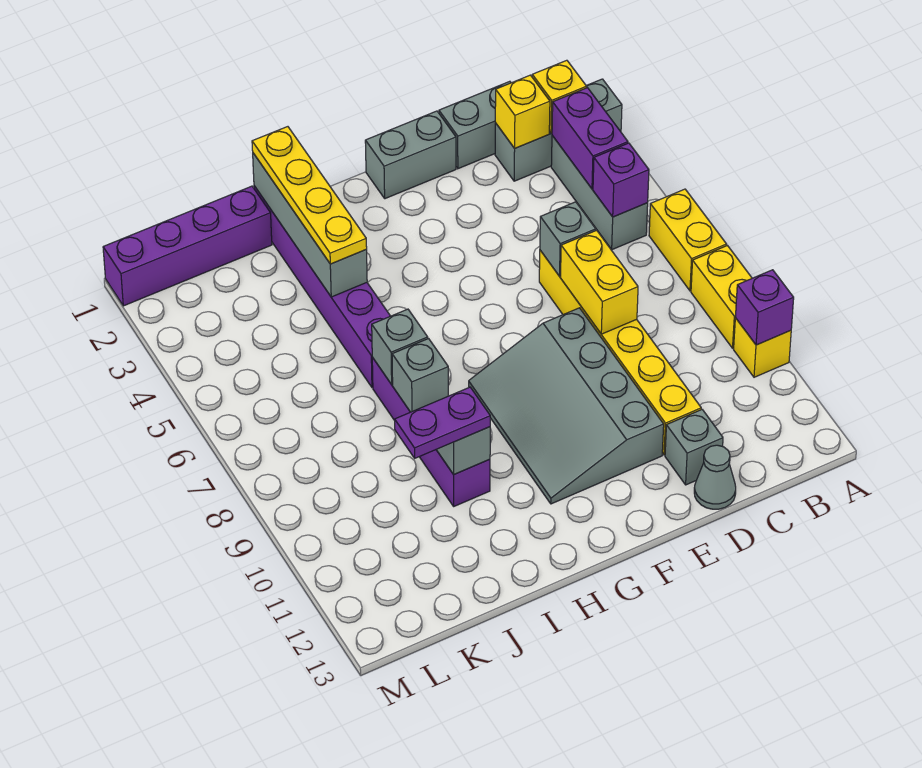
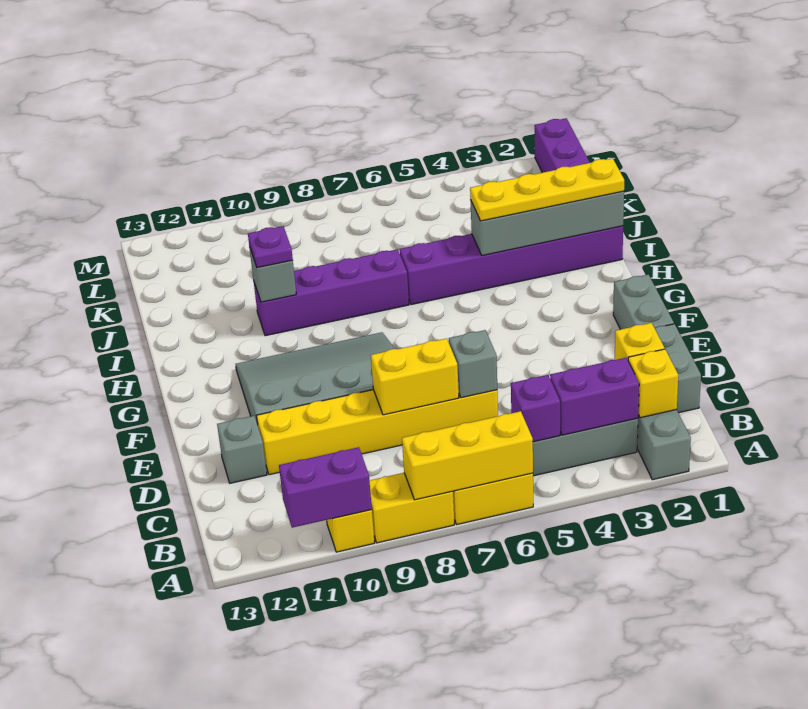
none -> yellow brick A6:A8 level 2
purple brick A10 level 2 -> purple brick A10:A11 level 2
grey cone D13 level 1 -> none
grey brick I7 level 2 -> none
grey brick I8 level 2 -> none
purple plate I10:J10 level 3 -> purple plate I10 level 3

